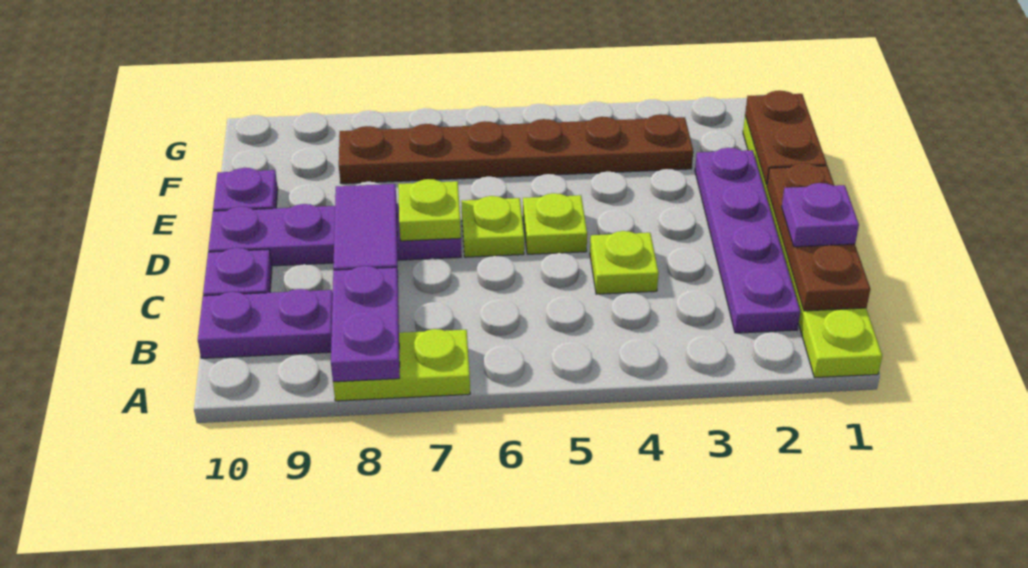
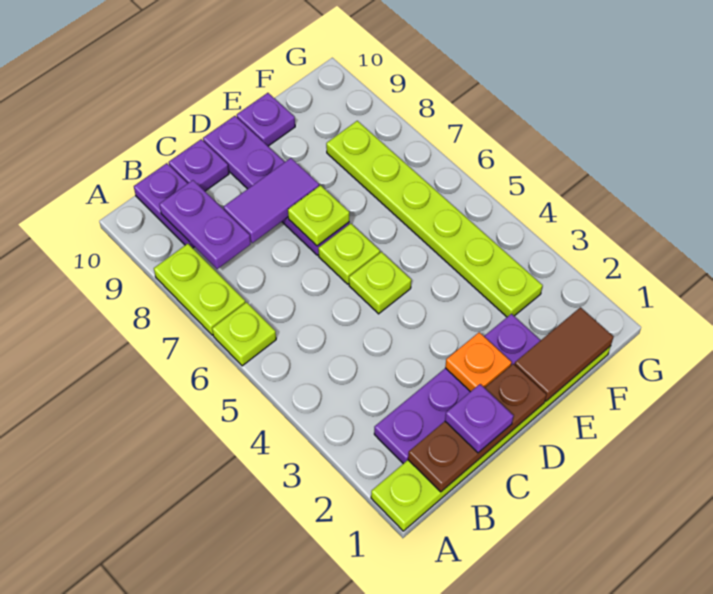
purple plate A8:B8 level 2 -> purple plate B8:B9 level 2
lime plate C4 level 1 -> lime plate A6 level 1
none -> orange plate D2 level 2
brown plate E1:F1 level 2 -> brown tile E1:F1 level 2
brown plate F3:F8 level 1 -> lime plate F3:F8 level 1

